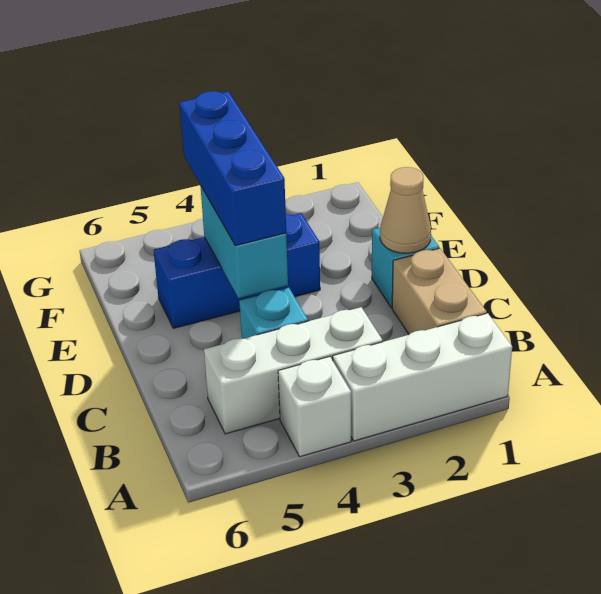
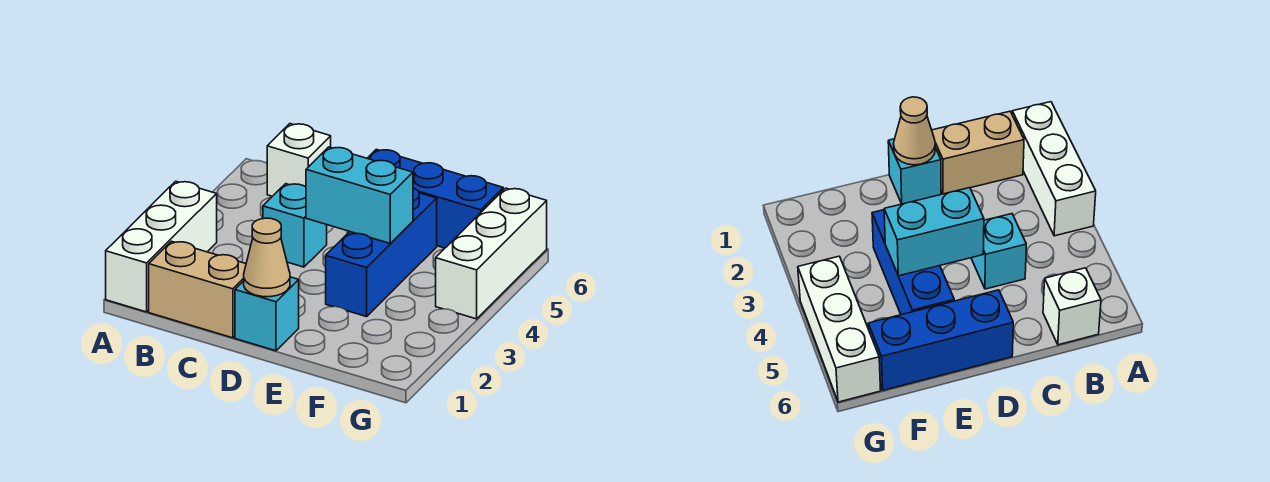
white brick A4 level 1 -> white brick B6 level 1
white brick B3:B5 level 1 -> white brick G4:G6 level 1
blue brick D4:F4 level 3 -> blue brick D6:F6 level 1

